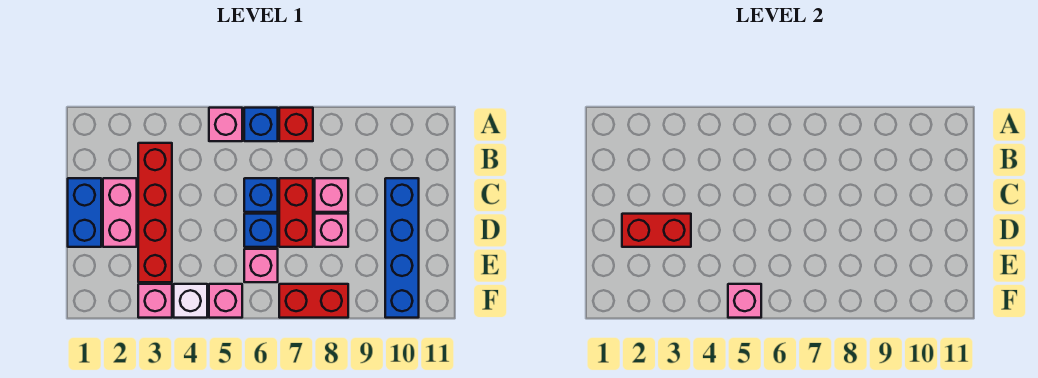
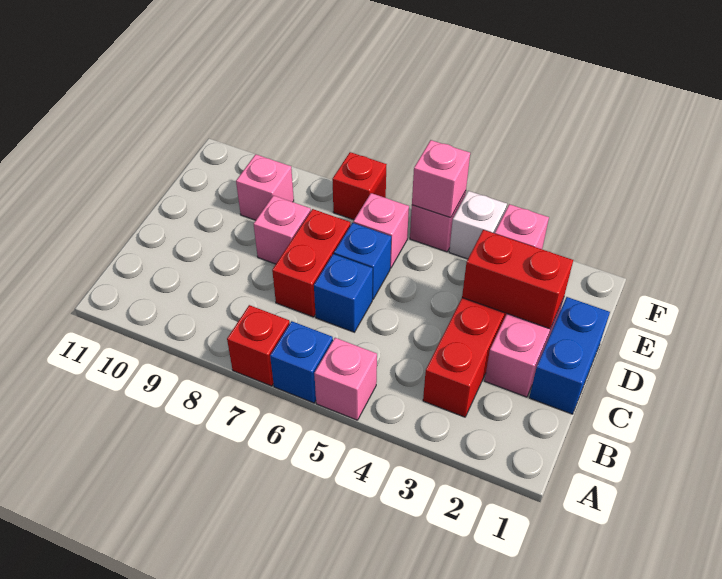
pink brick C8 level 1 -> pink brick E9 level 1
blue brick C10:F10 level 1 -> none
red brick F7:F8 level 1 -> red brick F7 level 1

